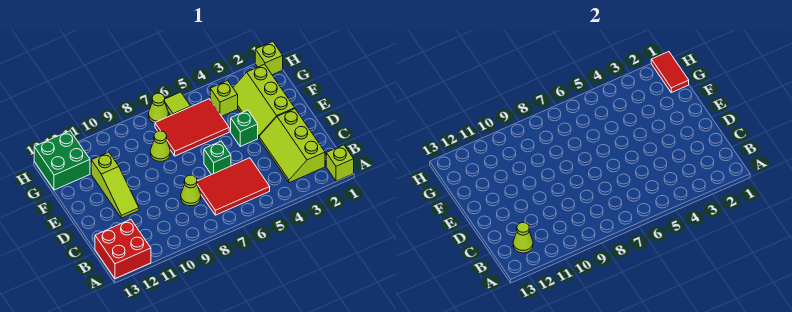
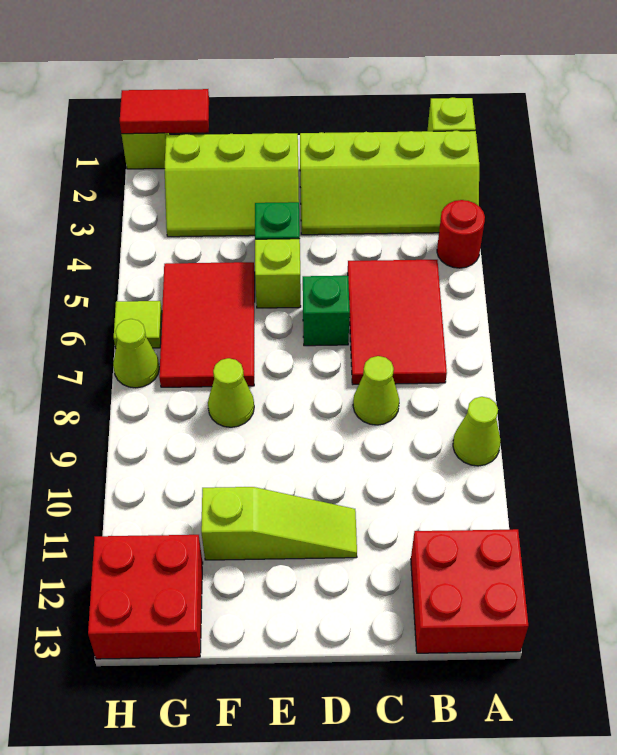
none -> red round brick A4 level 1
lime slope B2:D3 level 1 top 2 -> lime slope A2:D3 level 1 top 2
lime cone B12 level 2 -> lime cone A9 level 1
lime brick G4 level 1 -> lime brick E5 level 1
green brick G12:H13 level 1 -> red brick G12:H13 level 1

